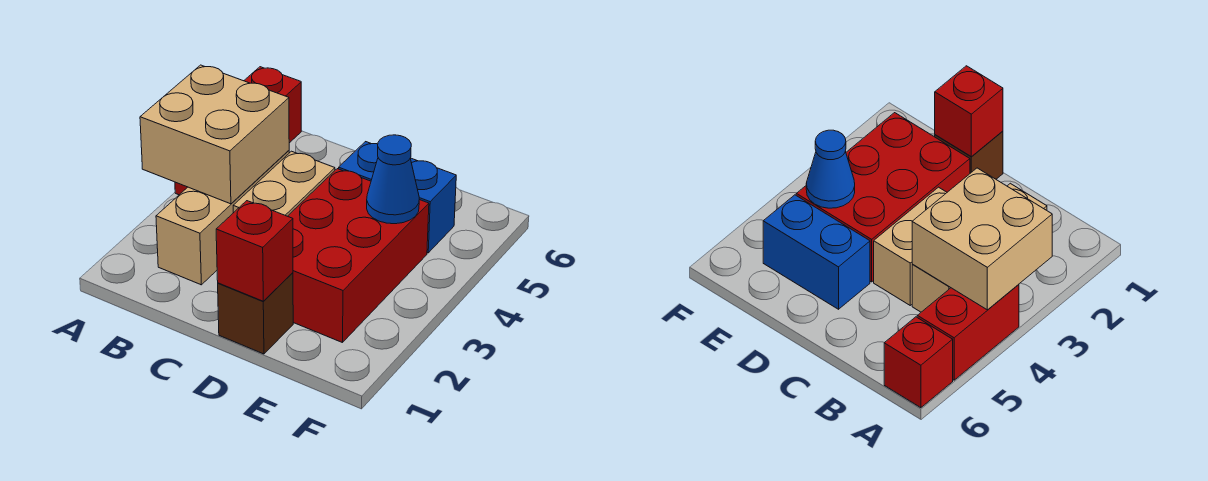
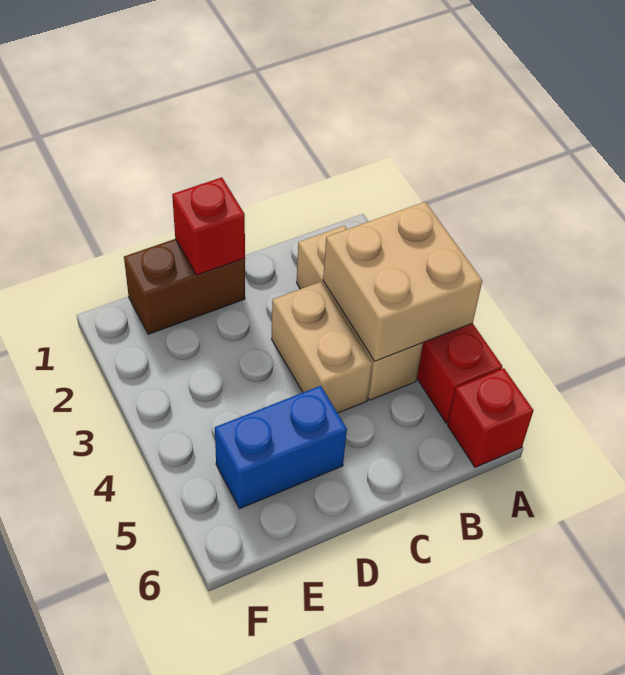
brown brick D1 level 1 -> brown brick D1:E1 level 1
red brick D2:E4 level 1 -> none
blue cone E4 level 2 -> none

